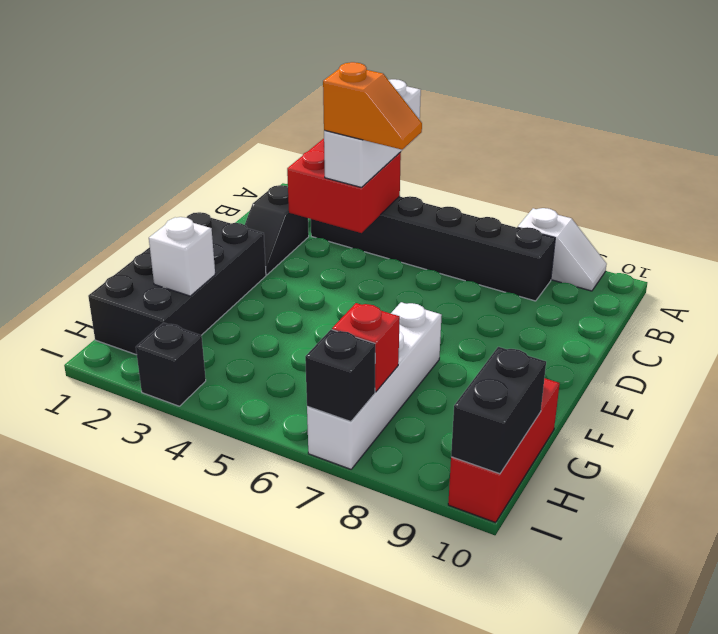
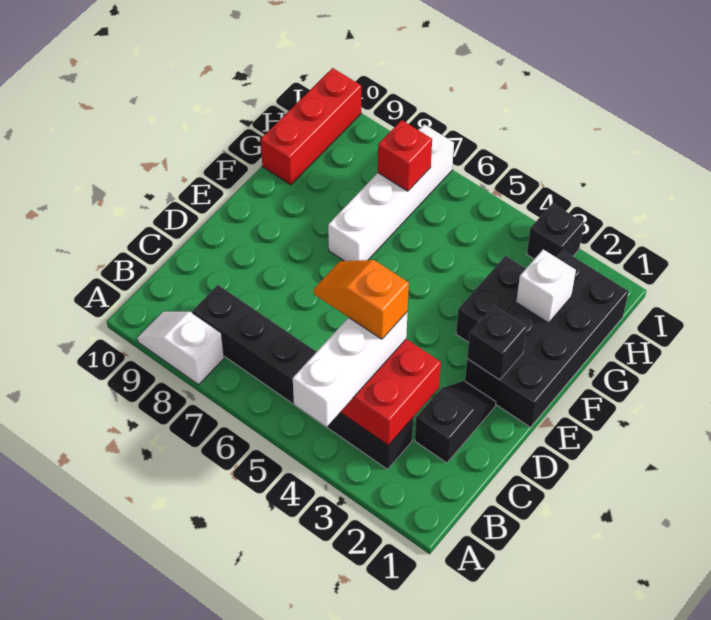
black brick H10:I10 level 2 -> black brick F3:G3 level 1
black brick I7 level 2 -> black brick E2 level 2

